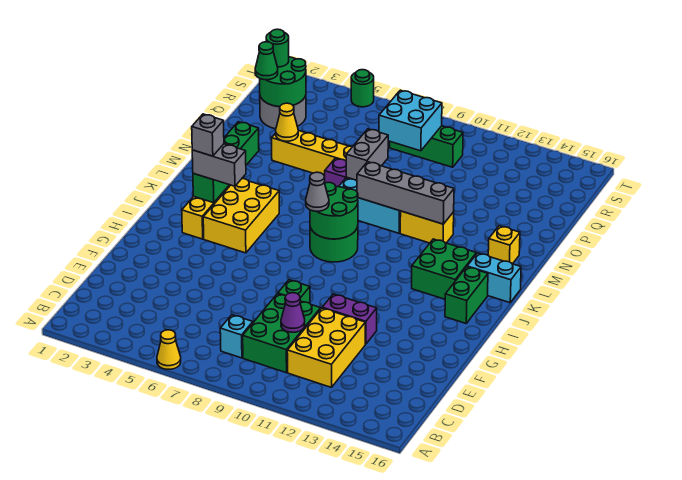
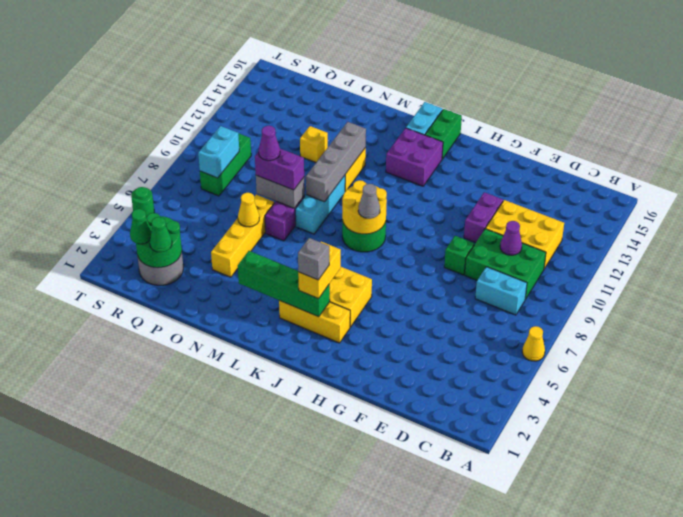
cyan brick C8 level 1 -> cyan brick C8:D8 level 1
green brick I15:J15 level 1 -> green brick J15:J16 level 1
grey brick J3:J4 level 3 -> yellow brick J3:J4 level 3
green round brick J8:K9 level 2 -> yellow round brick J8:K9 level 2
green brick J13:K14 level 1 -> purple brick J13:K14 level 1
yellow brick M15 level 1 -> yellow brick O12 level 1
none -> purple brick N8:O8 level 3
yellow cone O4 level 2 -> yellow cone O6 level 2
none -> purple cone O8 level 4
cyan brick Q8:R9 level 2 -> cyan brick R8:R9 level 2
green round brick R2 level 3 -> green cone R2 level 3

